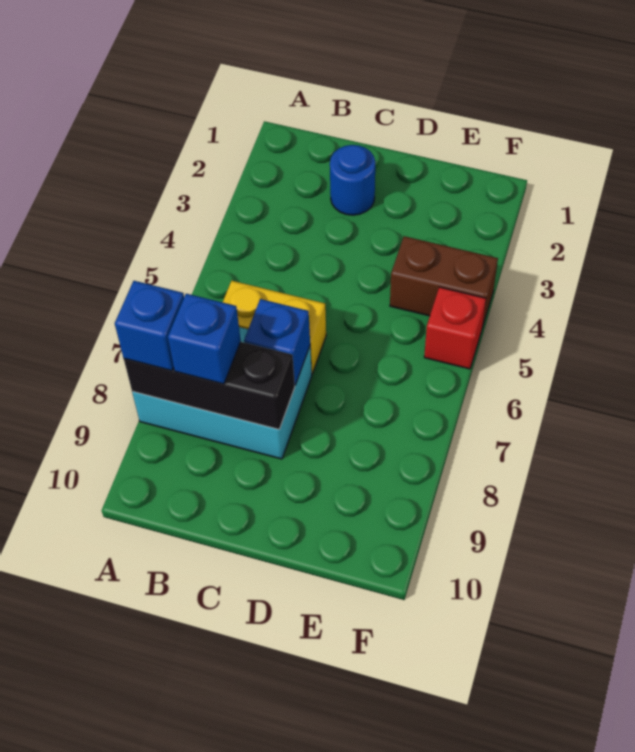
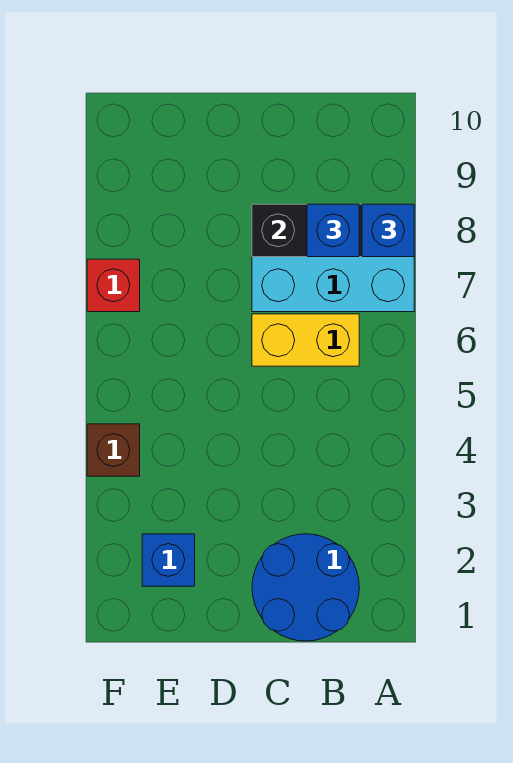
blue round brick C2 level 1 -> blue round brick B1:C2 level 1
blue brick C7 level 2 -> blue brick E2 level 1
brown brick E4:F4 level 1 -> brown brick F4 level 1
red brick F5 level 1 -> red brick F7 level 1

